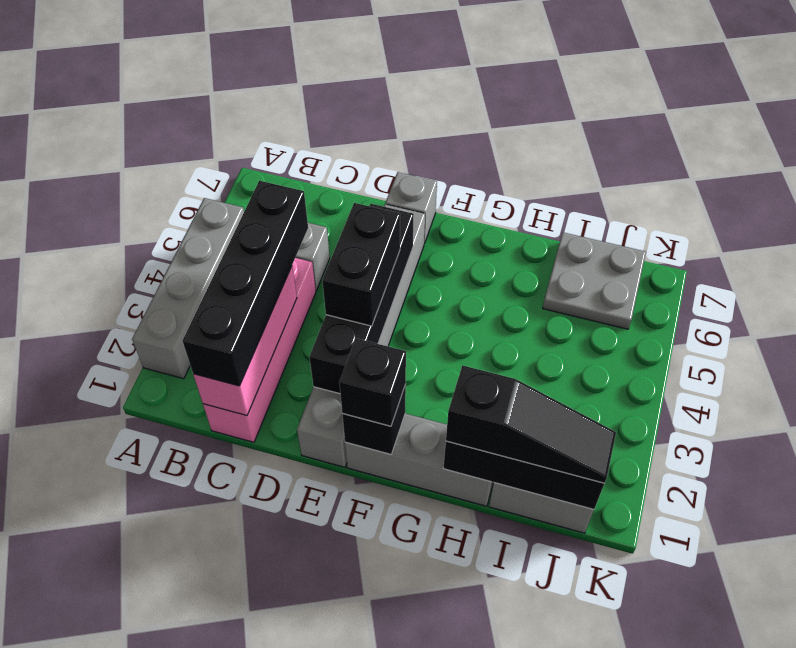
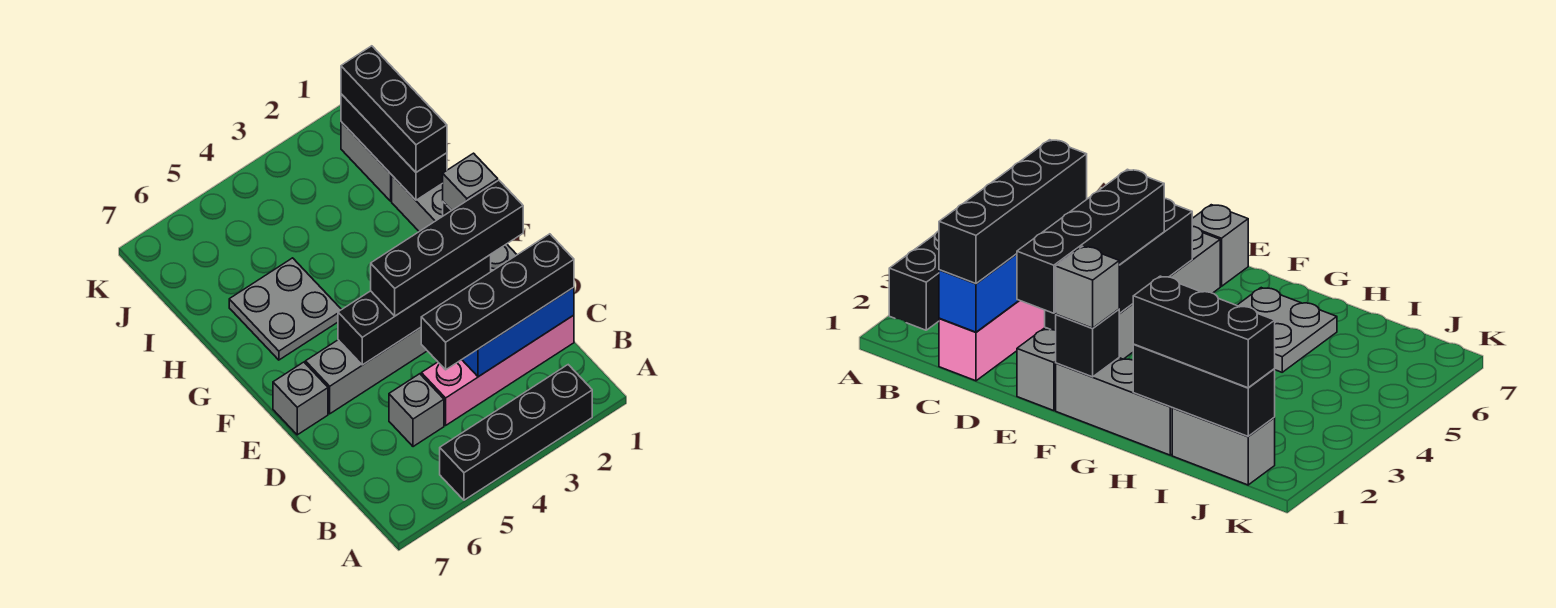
grey brick A2:A5 level 1 -> black brick A2:A5 level 1
pink brick C1:C3 level 2 -> blue brick C1:C3 level 2
black brick E3:E4 level 3 -> black brick E1:E4 level 3
black brick F1 level 3 -> grey brick F1 level 3
black slope H1:J1 level 3 top H -> black brick H1:J1 level 3
grey plate I6:J7 level 1 -> grey plate G5:H6 level 1

